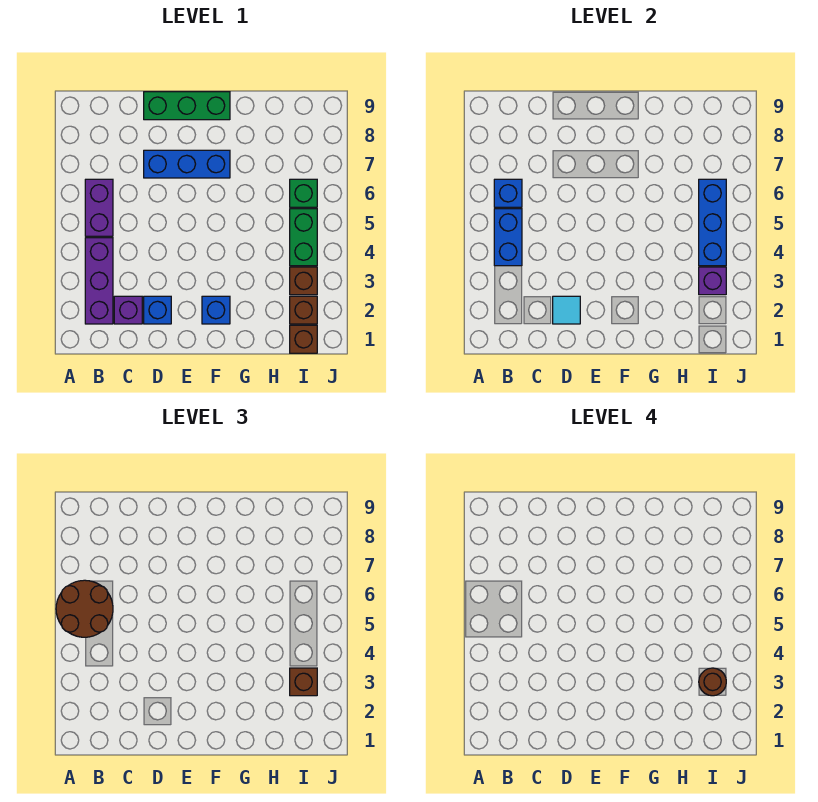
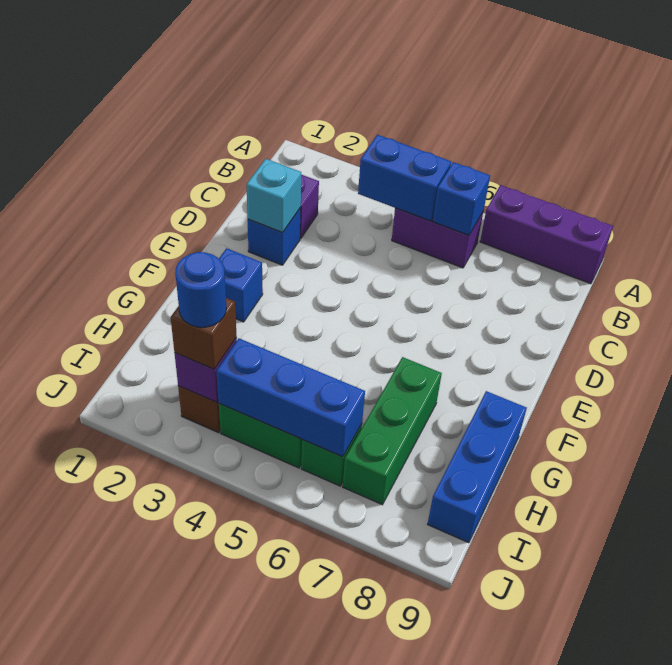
brown round brick A5:B6 level 3 -> none
purple brick B2:B4 level 1 -> purple brick A7:A9 level 1
cyan tile D2 level 2 -> cyan brick D2 level 2
blue brick D7:F7 level 1 -> blue brick G9:I9 level 1
green brick D9:F9 level 1 -> green brick G7:I7 level 1
brown brick I1 level 1 -> none
brown brick I2 level 1 -> none
brown round brick I3 level 4 -> blue round brick I3 level 4

